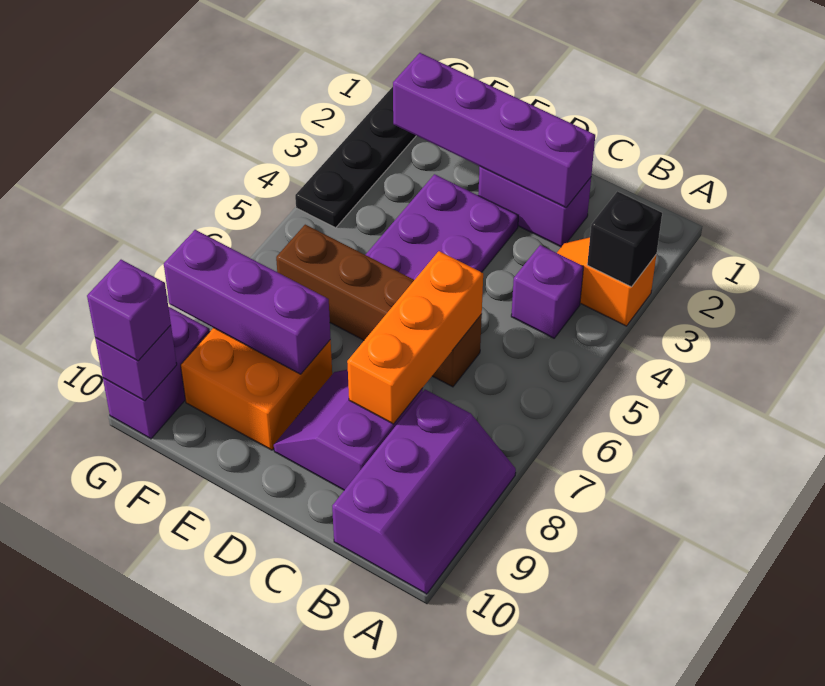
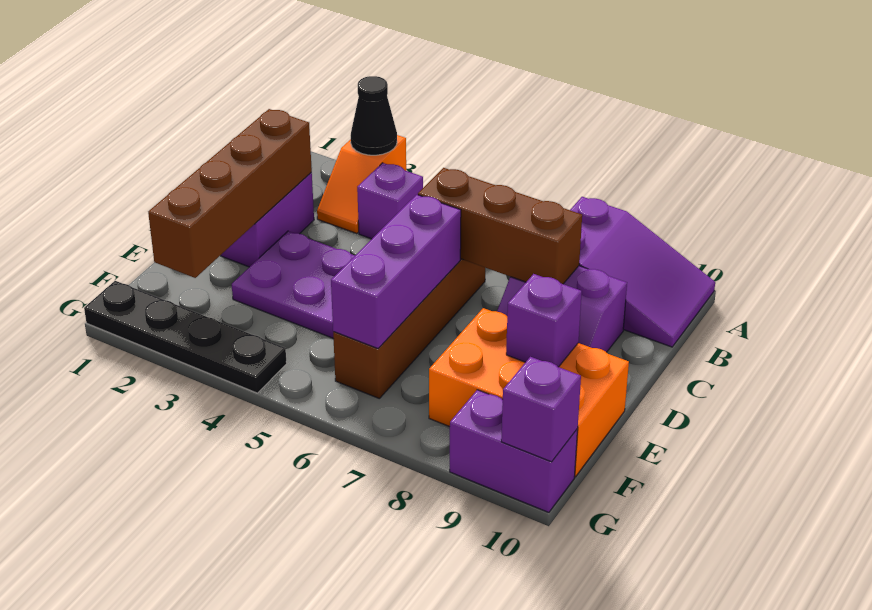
black brick A3 level 2 -> black cone A3 level 2
purple slope A8:B10 level 1 top B -> purple slope A8:B10 level 1 top 8
purple brick C2:F2 level 2 -> brown brick C2:F2 level 2
orange brick C6:C8 level 2 -> brown brick C6:C8 level 2
orange brick E8:F9 level 1 -> orange brick E8:F10 level 1
purple brick E8:G8 level 2 -> purple brick D6:F6 level 2
purple brick G10 level 3 -> purple brick E9 level 2

